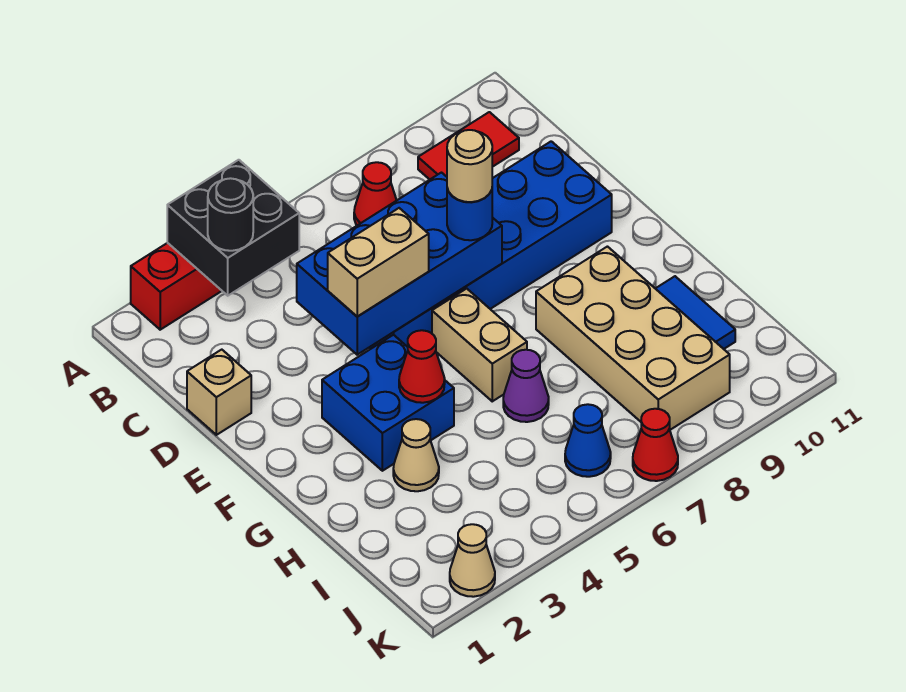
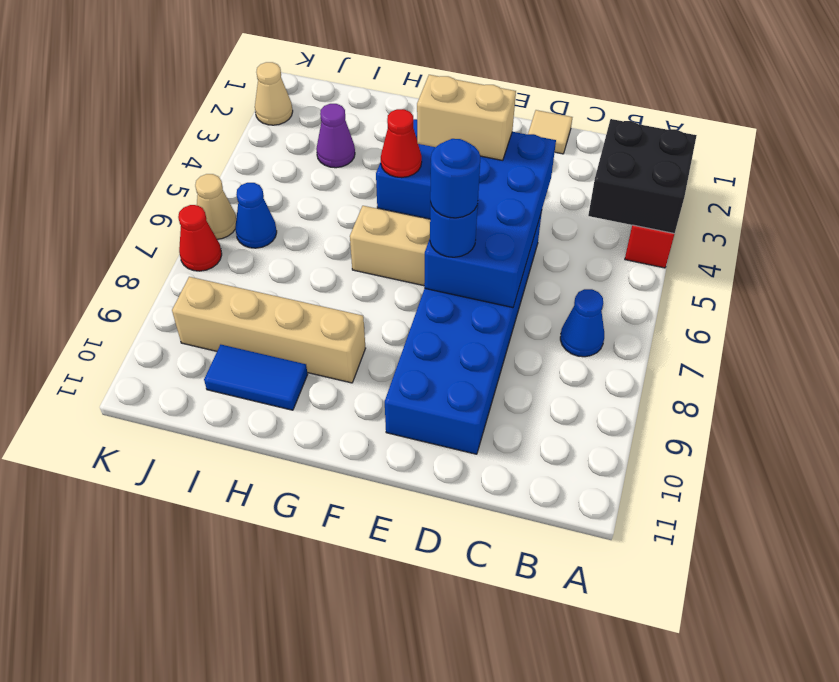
black round brick B3 level 3 -> none
red cone B7 level 1 -> blue cone B7 level 1
red tile B9:B10 level 1 -> none
tan brick D1 level 1 -> tan tile D1 level 1
tan brick E4:E5 level 3 -> tan brick E4:F4 level 3
tan round brick E7 level 4 -> blue round brick E7 level 4
tan brick G8:J9 level 1 -> tan brick G9:J9 level 1
tan cone H3 level 1 -> tan cone K6 level 1
purple cone H6 level 1 -> purple cone I3 level 1

